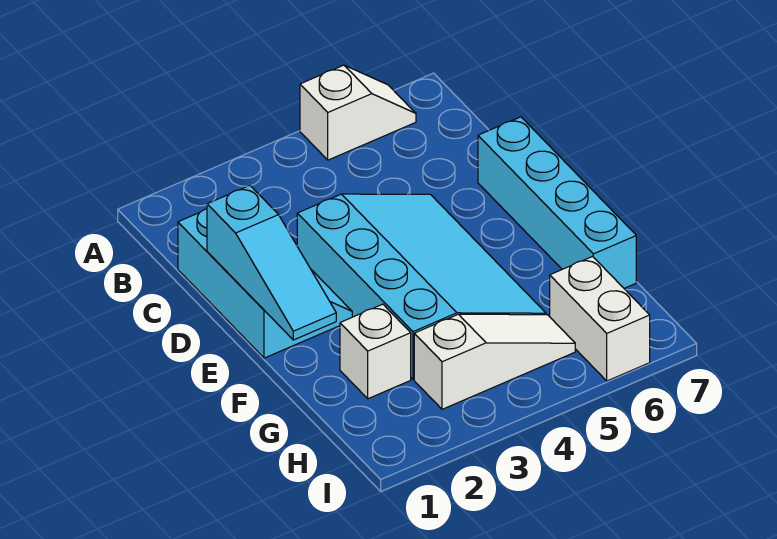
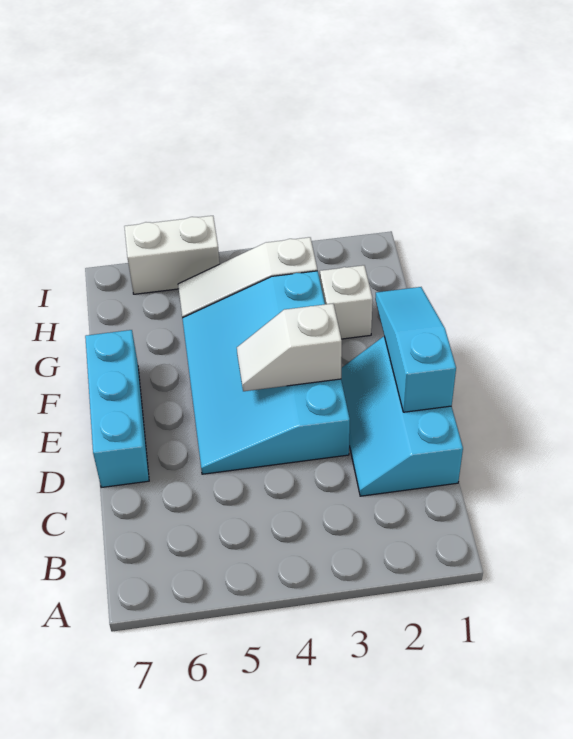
white slope A5:A6 level 1 top 5 -> white slope E3:E4 level 2 top 3
cyan brick D7:G7 level 1 -> cyan brick D7:F7 level 1
white brick H6:I6 level 1 -> white brick I5:I6 level 1

